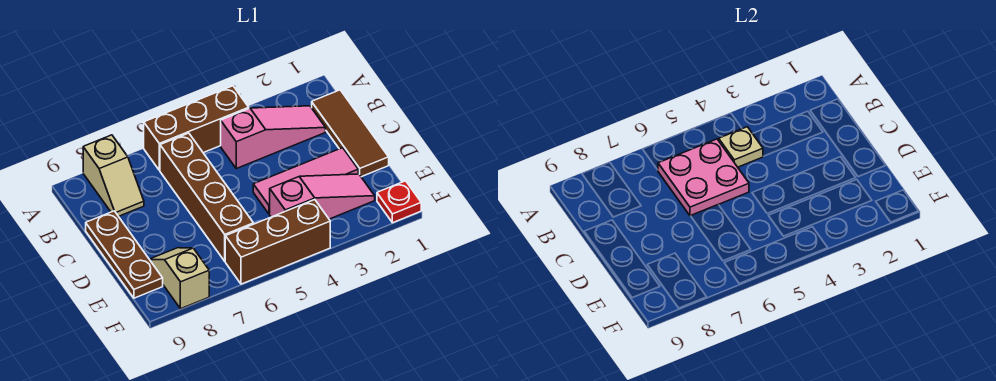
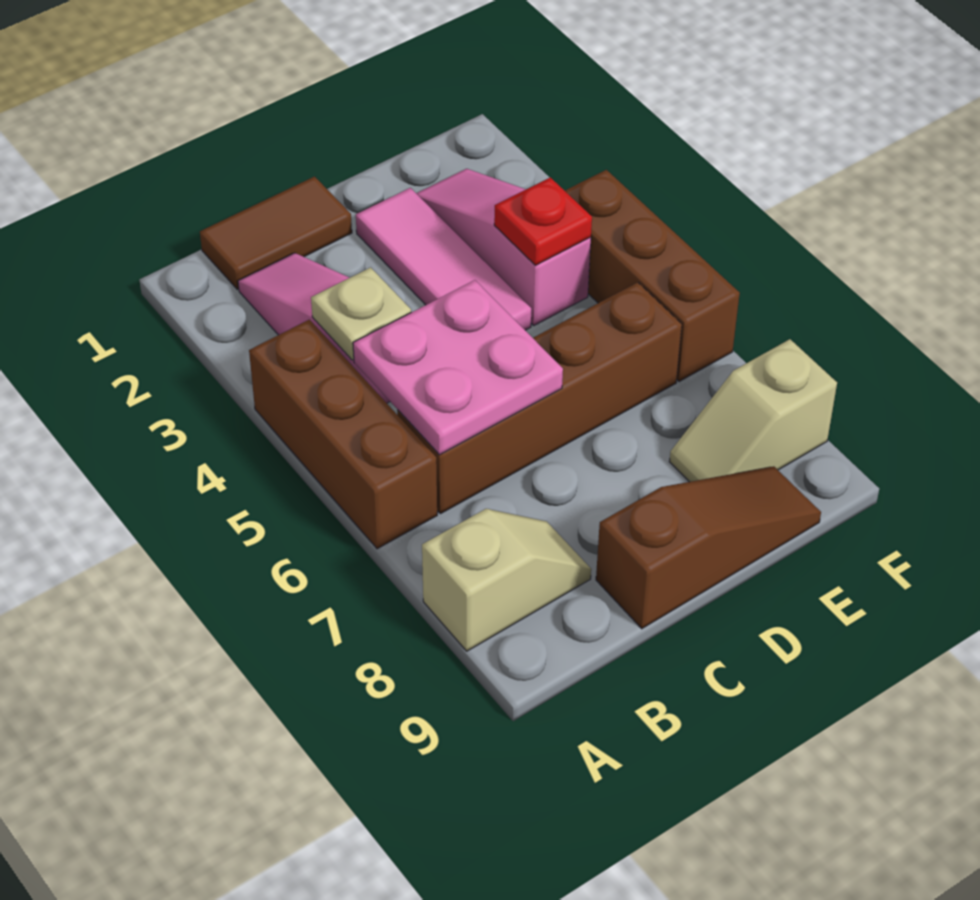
brown tile B1:D1 level 1 -> brown tile B1:C1 level 1
brown plate C9:E9 level 1 -> brown slope C9:E9 level 1 top C
red plate F1 level 1 -> red plate E4 level 2

